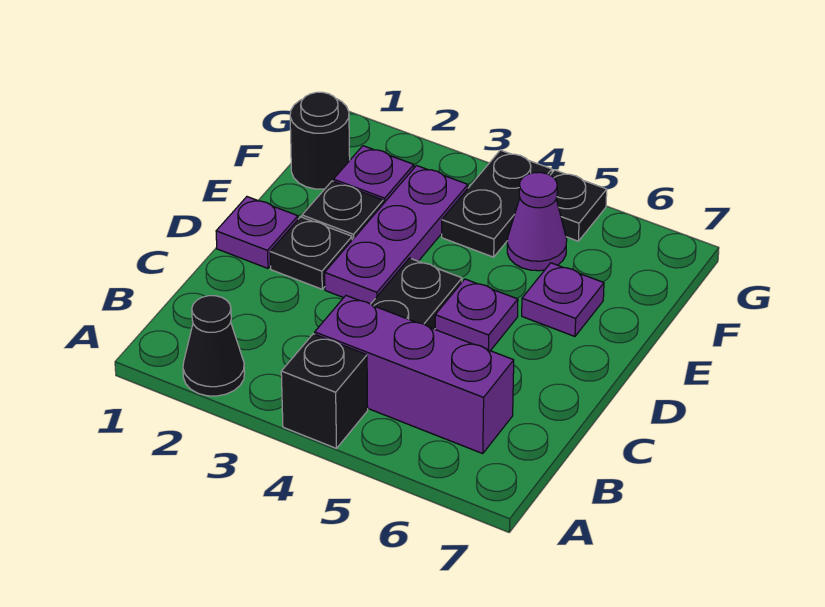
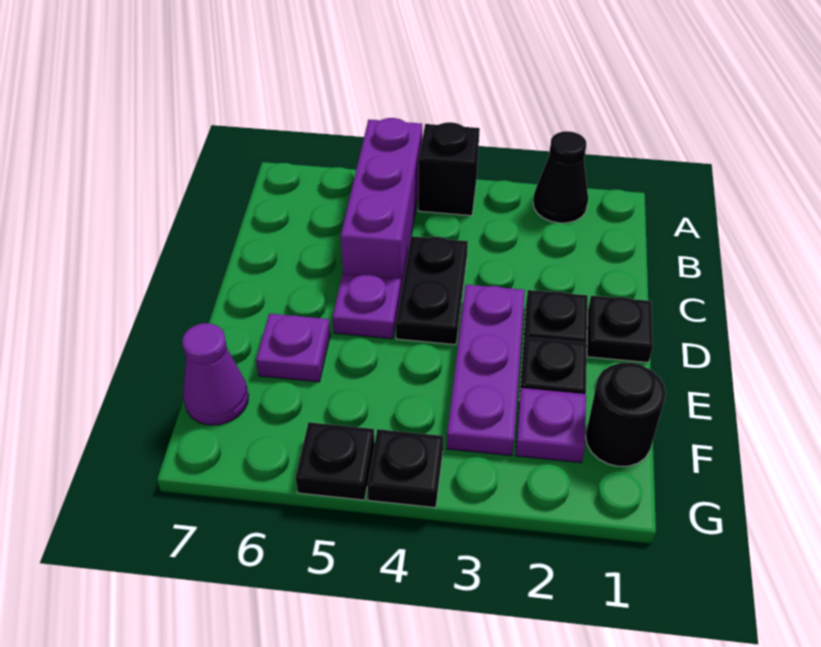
purple brick B4:B6 level 1 -> purple brick A5:C5 level 1
purple plate D1 level 1 -> black plate D1 level 1
black plate F4:G4 level 1 -> black plate G4 level 1
purple cone F5 level 1 -> purple cone F7 level 1

